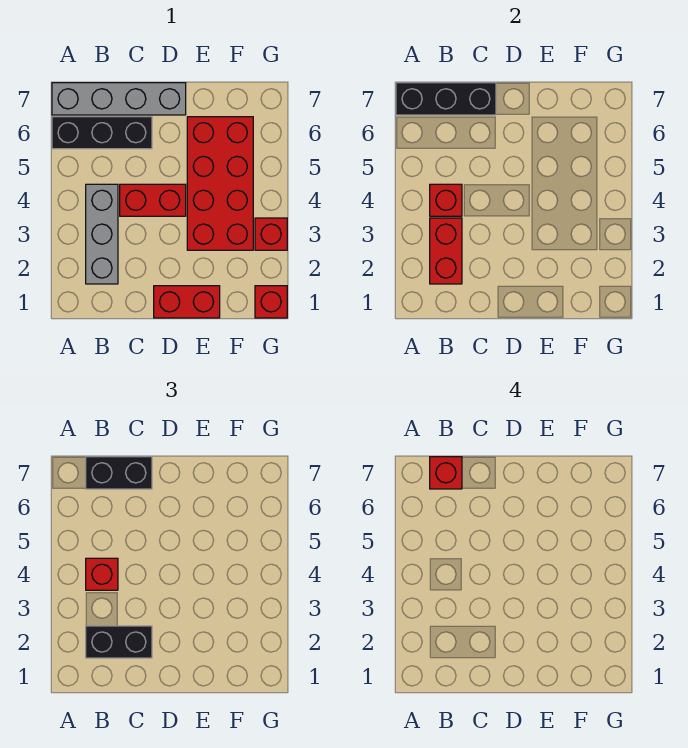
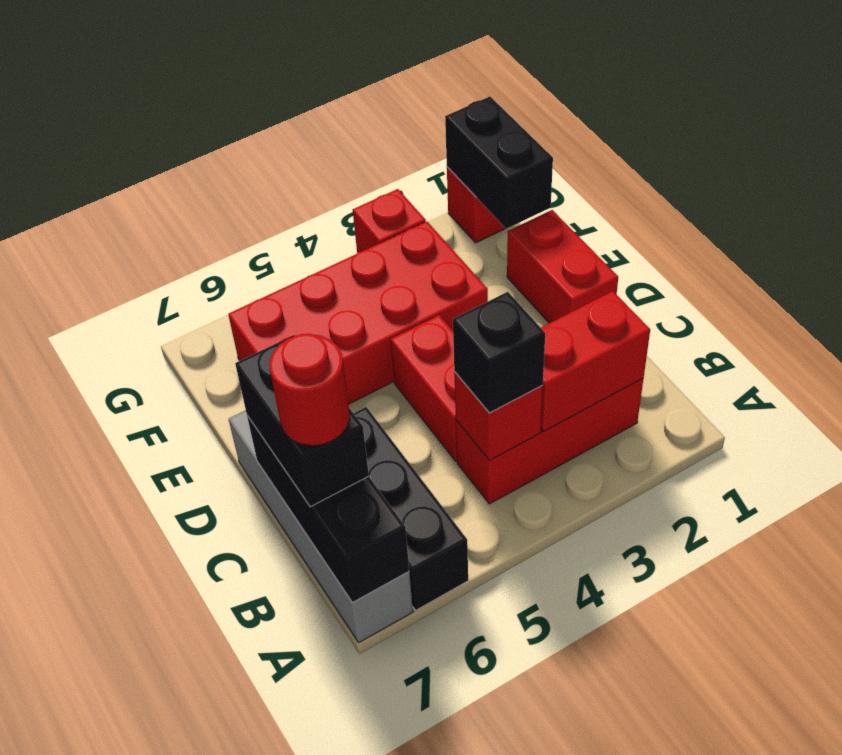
grey brick B2:B4 level 1 -> red brick B2:B4 level 1
black brick B2:C2 level 3 -> black brick F1:G1 level 2
red brick B4 level 3 -> black brick B4 level 3
red brick B7 level 4 -> red round brick B7 level 4

